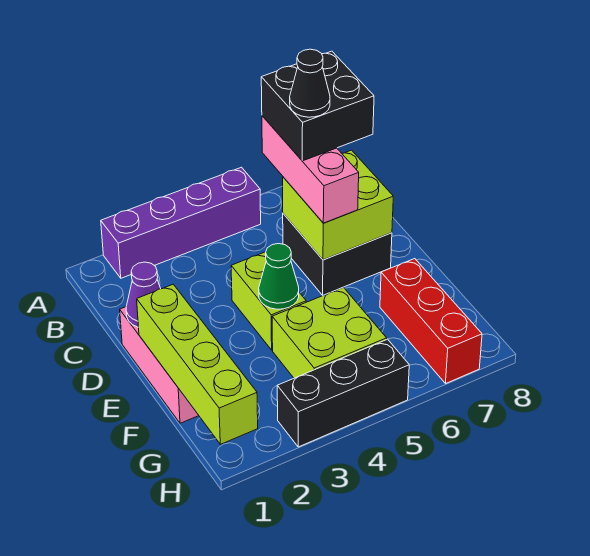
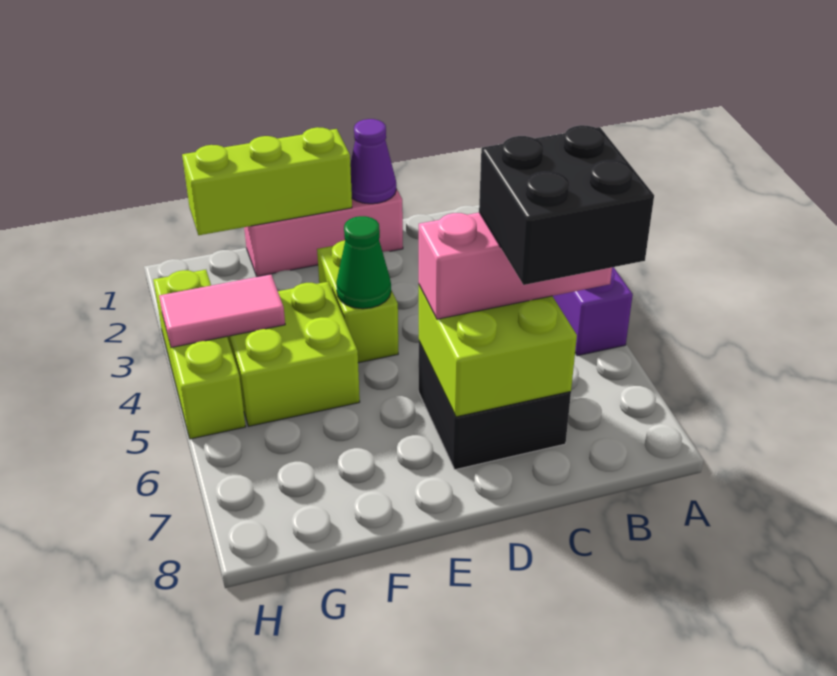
black cone C6 level 5 -> none
lime brick D4:E4 level 1 -> lime brick E3:E4 level 1
lime brick E1:H1 level 2 -> lime brick E1:G1 level 2
red brick F7:H7 level 1 -> none
none -> pink tile G4:H4 level 2
black brick H3:H5 level 1 -> lime brick H3:H5 level 1

